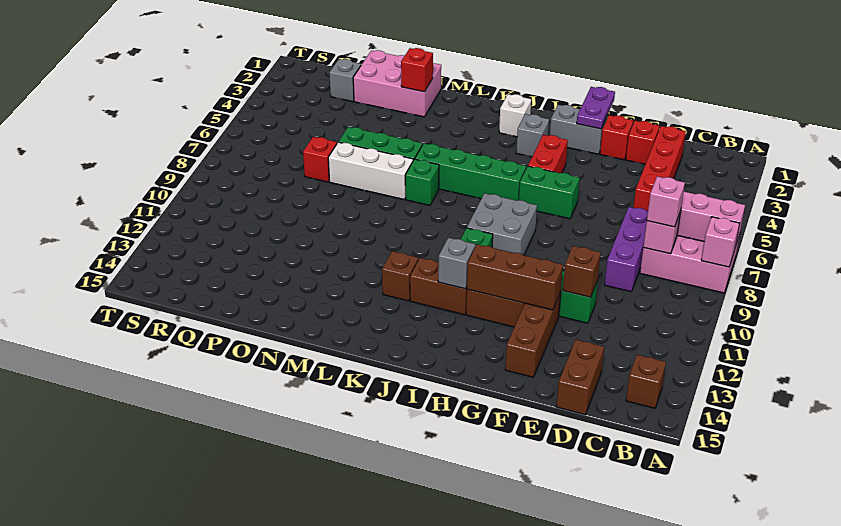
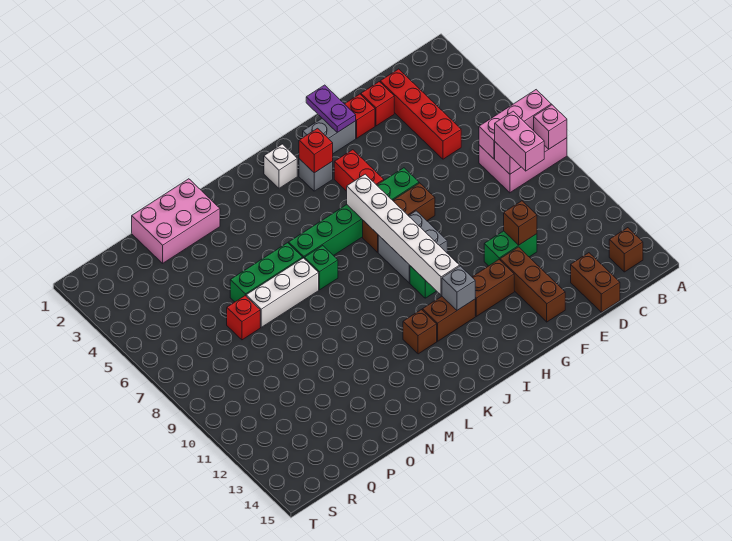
pink brick C8 level 3 -> pink brick C8:C9 level 3
purple brick D7:D9 level 1 -> none
brown brick F12:H12 level 2 -> brown brick G7:I7 level 1
none -> white brick I6:I11 level 2
red brick N2 level 2 -> red brick I3 level 2
grey brick Q2 level 1 -> none

